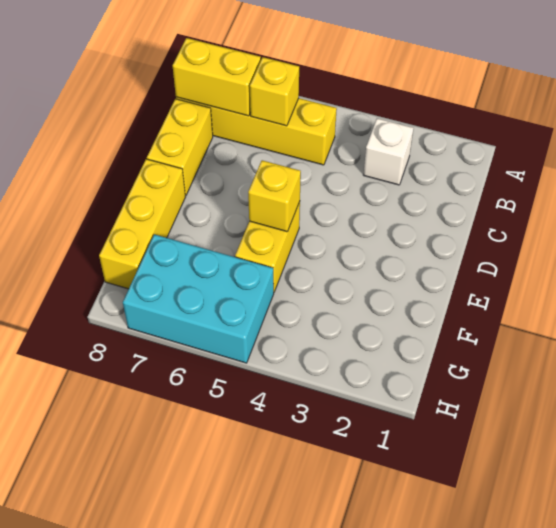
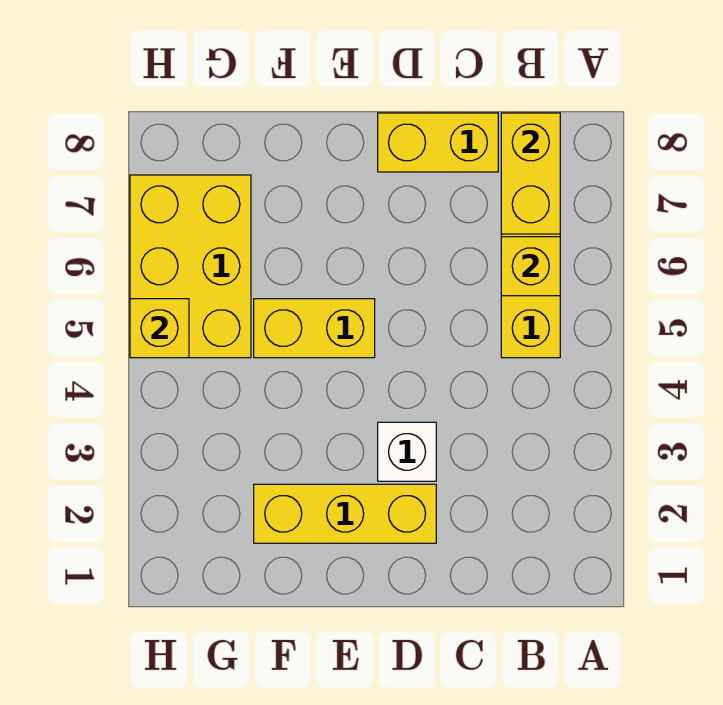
white brick B3 level 1 -> white brick D3 level 1
yellow brick E5 level 2 -> yellow brick H5 level 2
yellow brick E8:G8 level 1 -> yellow brick D2:F2 level 1
cyan brick G5:H7 level 1 -> yellow brick G5:H7 level 1

